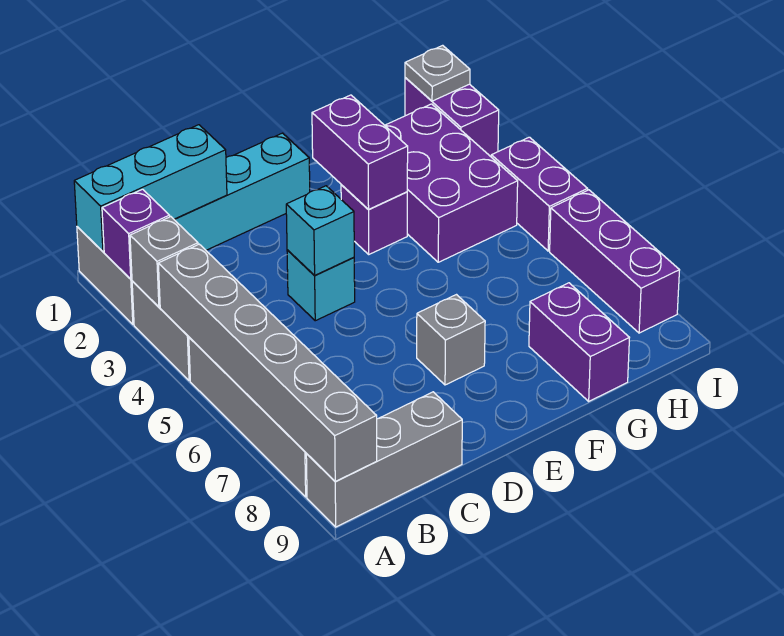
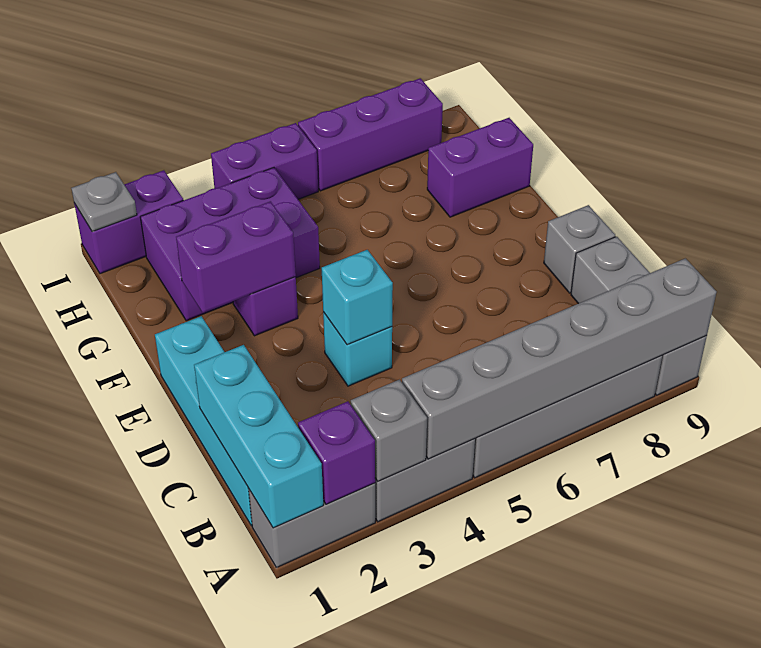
grey brick E7 level 1 -> grey brick D9 level 1

